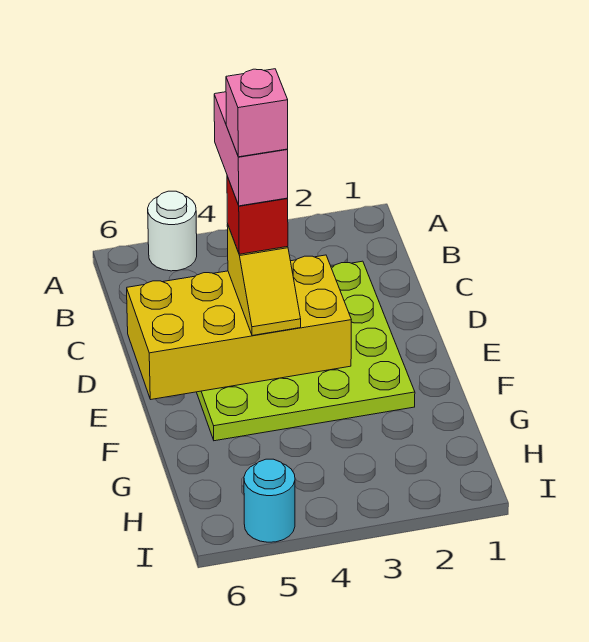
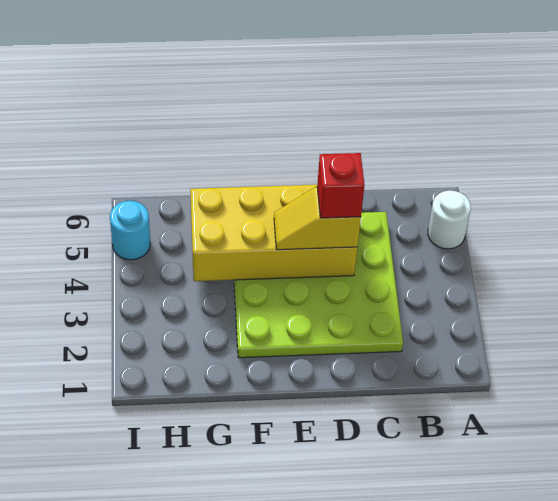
pink brick C4:D4 level 5 -> none
yellow brick D3:E6 level 2 -> yellow brick D4:G5 level 2
pink brick D4 level 6 -> none

